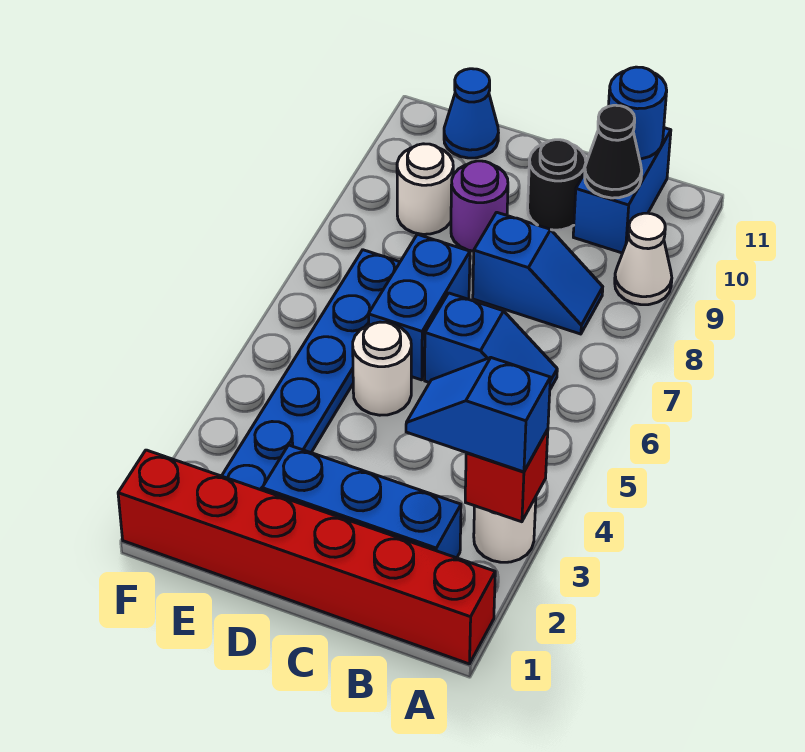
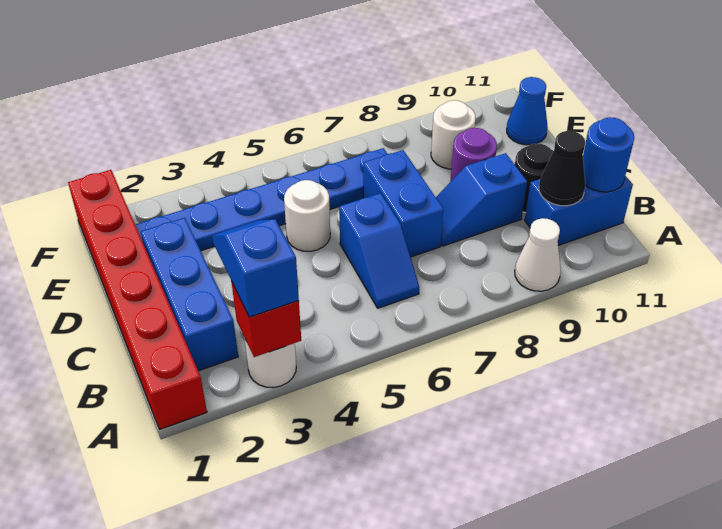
blue slope B8:C8 level 1 top C -> blue slope C8:C9 level 1 top 9
blue brick D6:D7 level 1 -> blue brick C7:D7 level 1

